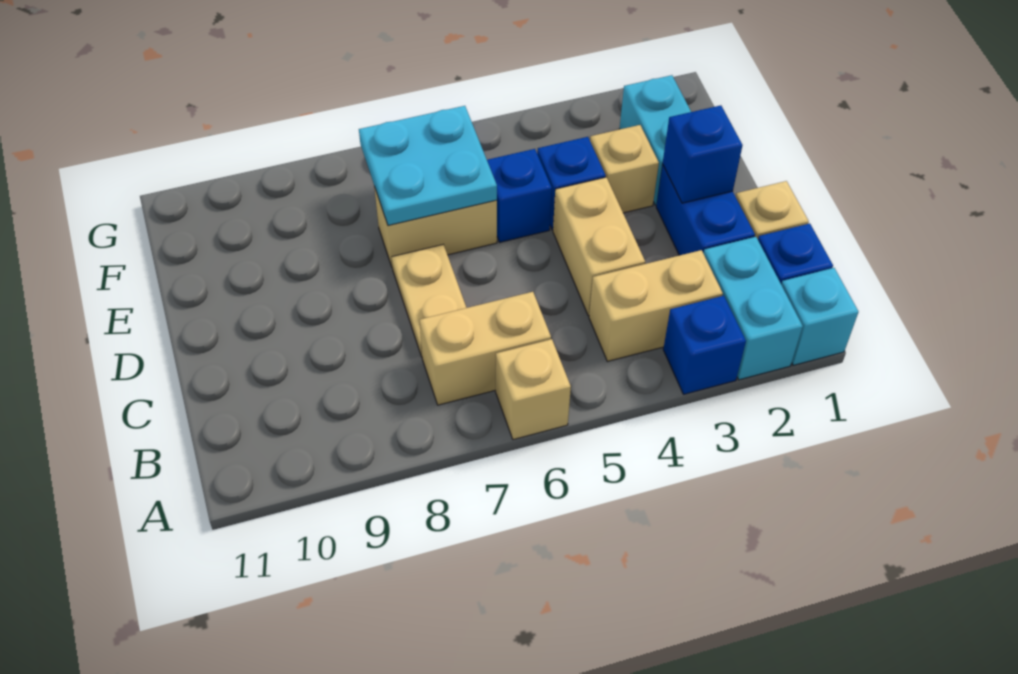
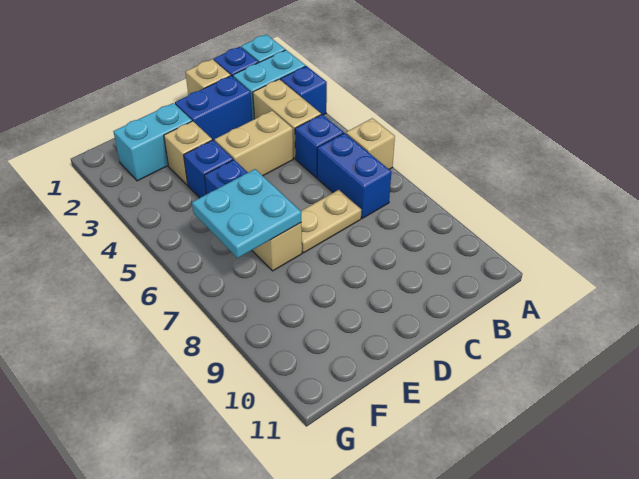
tan brick B6:B7 level 1 -> blue brick B6:B7 level 1
blue brick D2 level 2 -> blue brick B5 level 1

